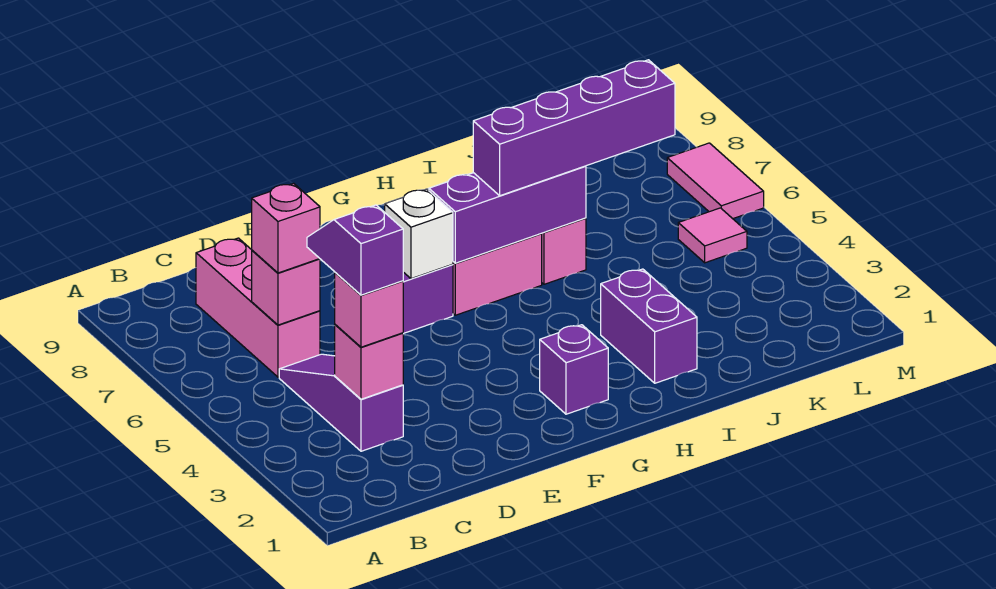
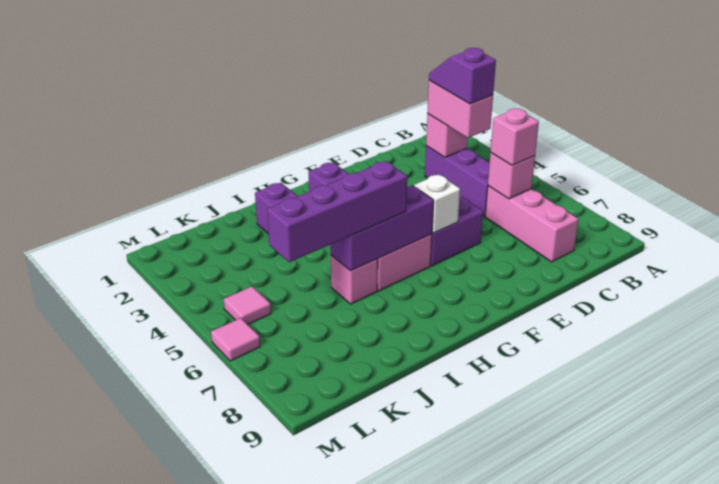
purple slope C3:C5 level 1 top 3 -> purple brick C3:C5 level 1
pink brick C3 level 3 -> pink brick C3:C4 level 3
purple slope C3:C4 level 4 top 3 -> purple slope C3:C4 level 4 top 4
pink tile M6:M7 level 1 -> pink tile M6 level 1

